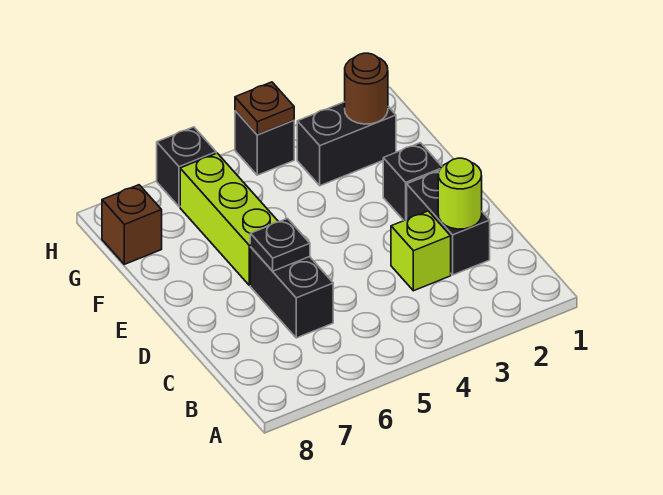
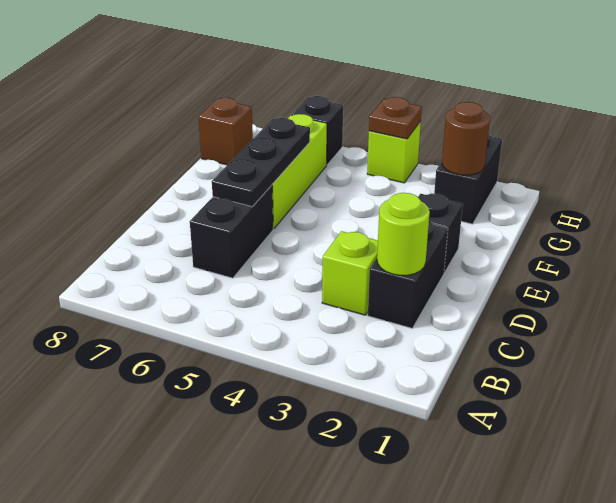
black plate D6 level 2 -> black plate D6:F6 level 2
black brick G2:G3 level 1 -> black brick G2:H2 level 1
black brick H4 level 1 -> lime brick H4 level 1

